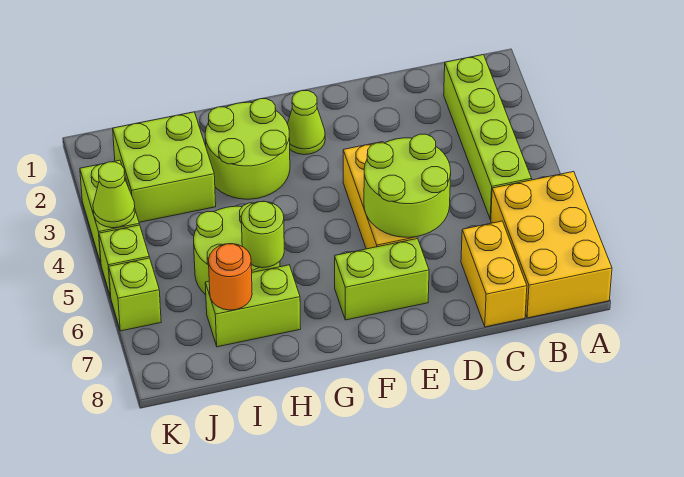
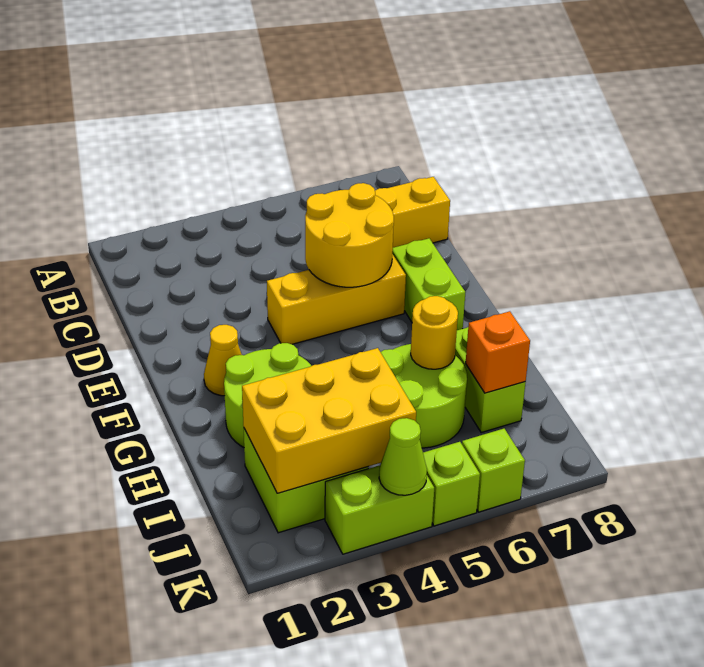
yellow brick A6:B8 level 1 -> yellow brick I2:J4 level 2
lime brick B2:B5 level 1 -> none
lime round brick D5:E6 level 2 -> yellow round brick D5:E6 level 2
lime cone F2 level 1 -> yellow cone F2 level 1
lime round brick H6 level 2 -> yellow round brick H6 level 2
orange round brick I7 level 2 -> orange brick I7 level 2

